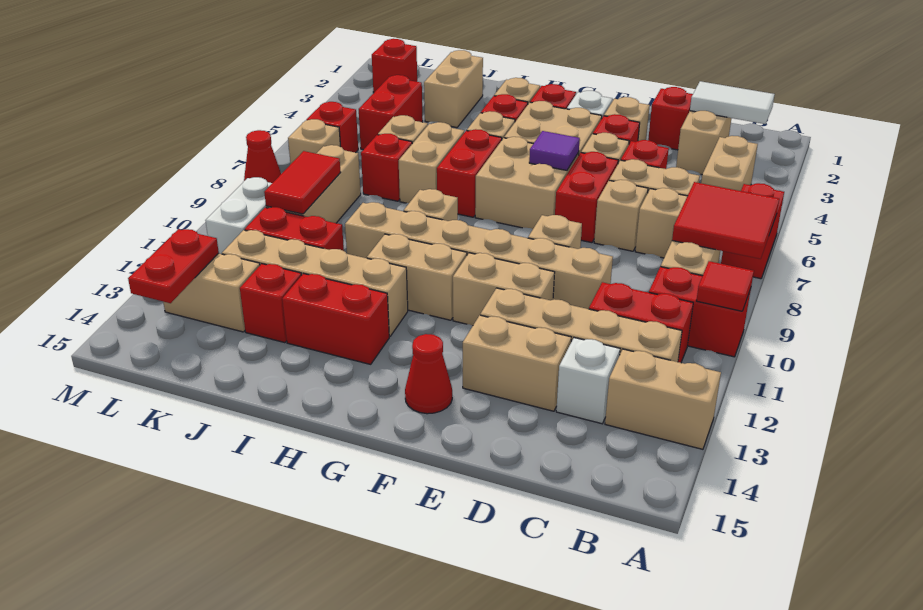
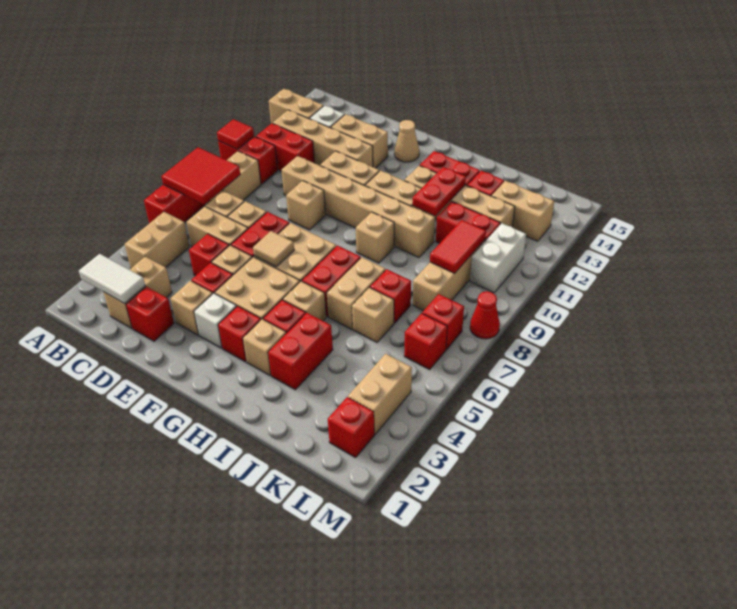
purple tile F6 level 2 -> tan tile F6 level 2
red cone F14 level 1 -> tan cone F14 level 1
tan brick J2:J3 level 1 -> tan brick L3:L4 level 1
red brick K4:K5 level 1 -> red brick I3:I4 level 1
tan brick L7 level 1 -> red brick L7 level 1
red plate L13:L14 level 2 -> red plate I11:I12 level 2

